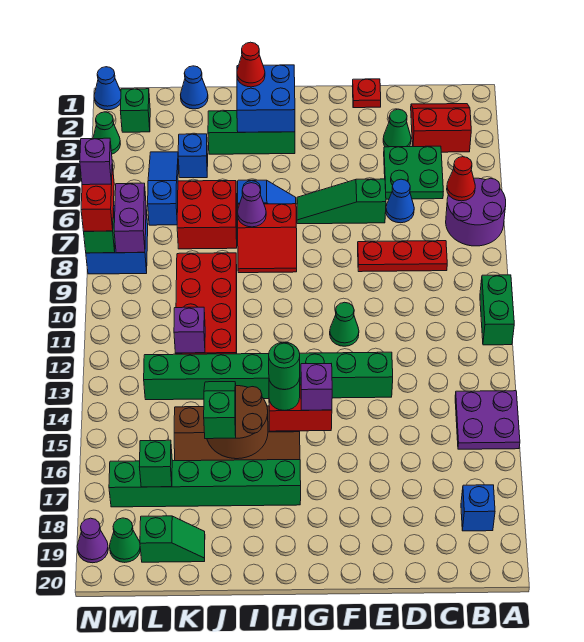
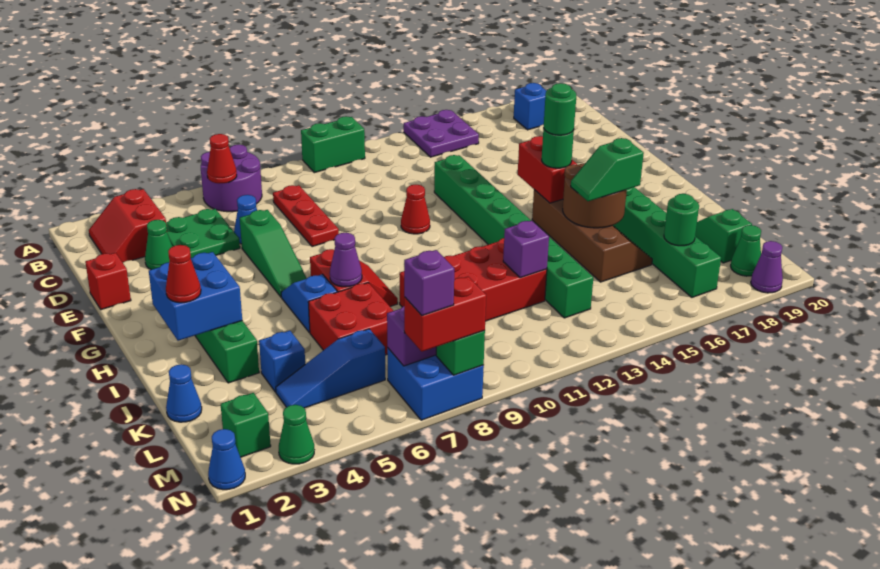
red plate E1 level 1 -> red brick E1 level 1
green cone F11 level 1 -> red cone F11 level 1
purple brick G15 level 3 -> none
green brick L17 level 2 -> green round brick L17 level 2

